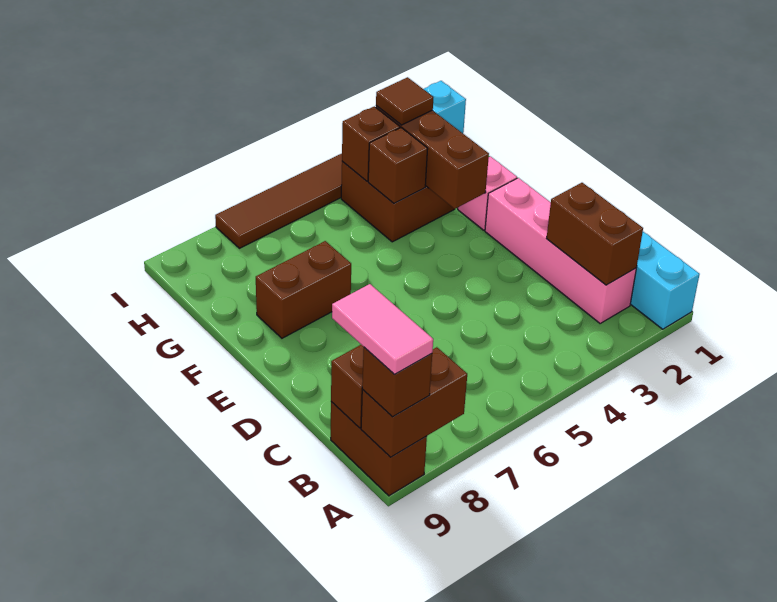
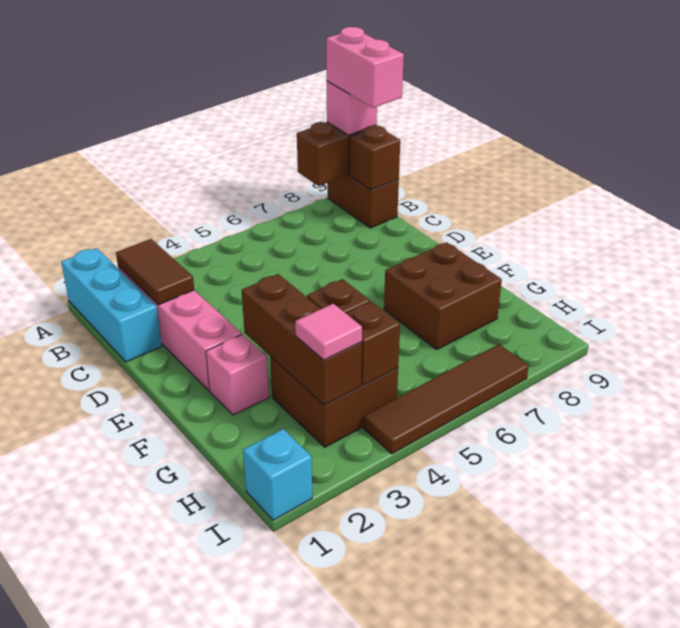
brown brick A9 level 3 -> pink brick A9 level 3
pink tile A9:B9 level 4 -> pink brick A9:B9 level 4
brown brick B2:C2 level 2 -> brown tile B2:C2 level 2
brown brick F7:F8 level 1 -> brown brick F7:G8 level 1
brown tile H3 level 3 -> pink tile H3 level 3

